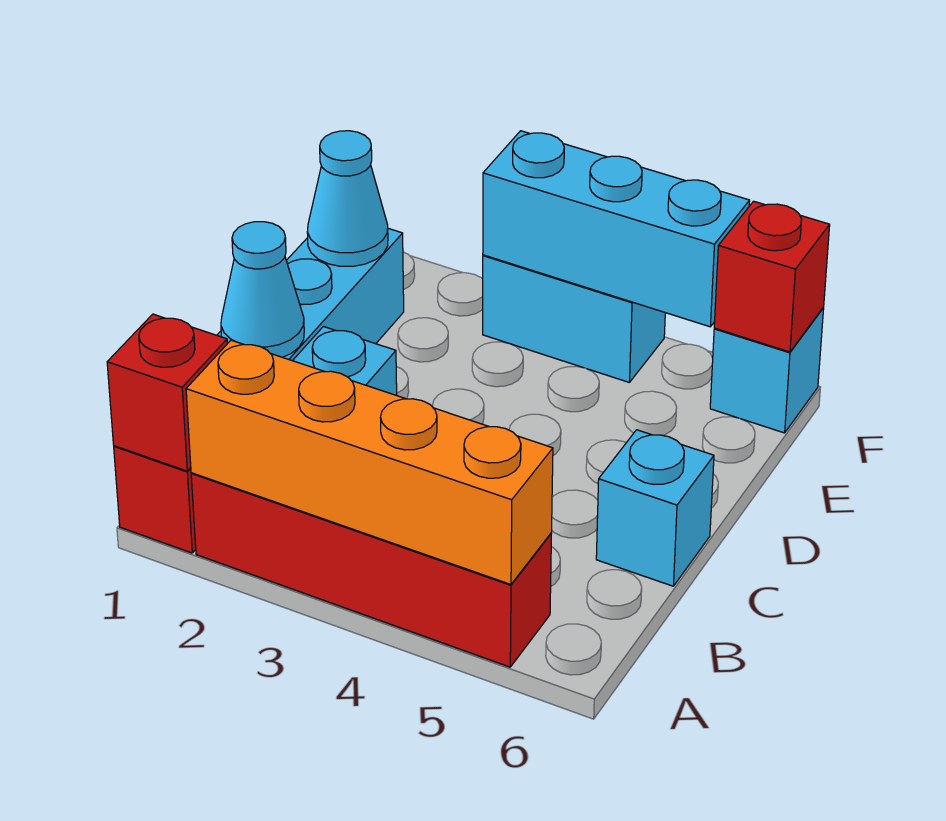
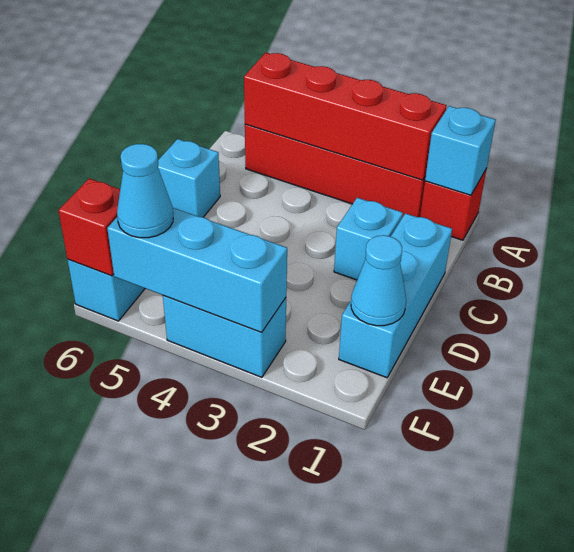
red brick A1 level 2 -> cyan brick A1 level 2
orange brick A2:A5 level 2 -> red brick A2:A5 level 2
cyan cone C1 level 2 -> cyan cone F5 level 3

